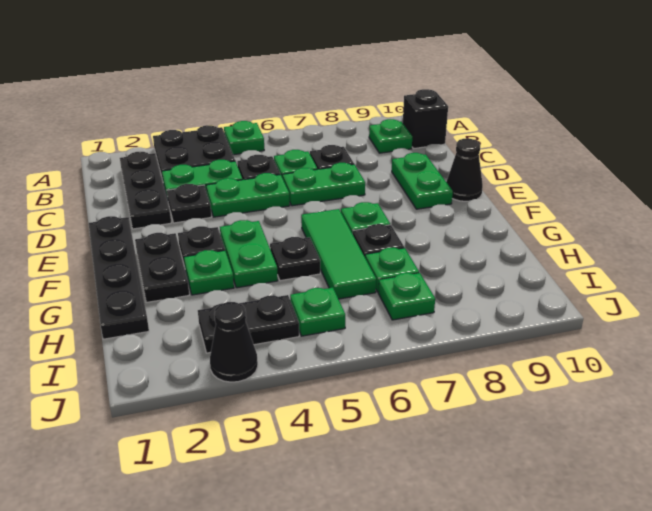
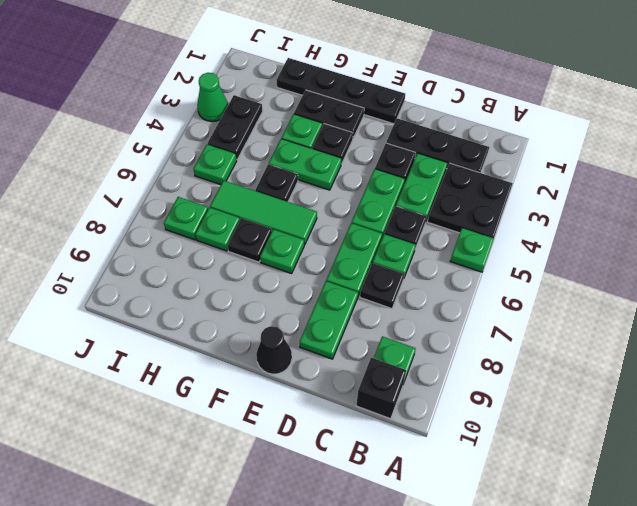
green plate D9:E9 level 1 -> green plate D8:D9 level 1
black cone J3 level 1 -> green cone J3 level 1

